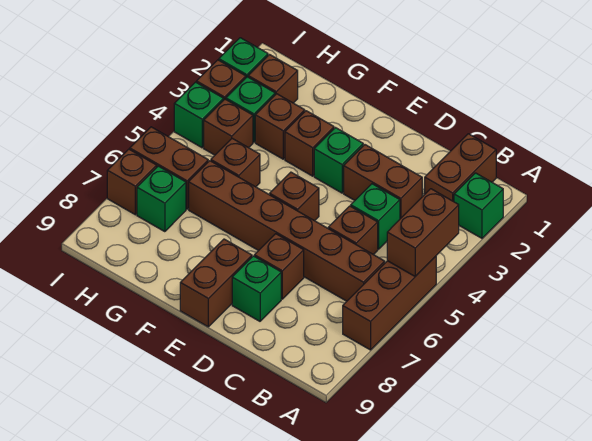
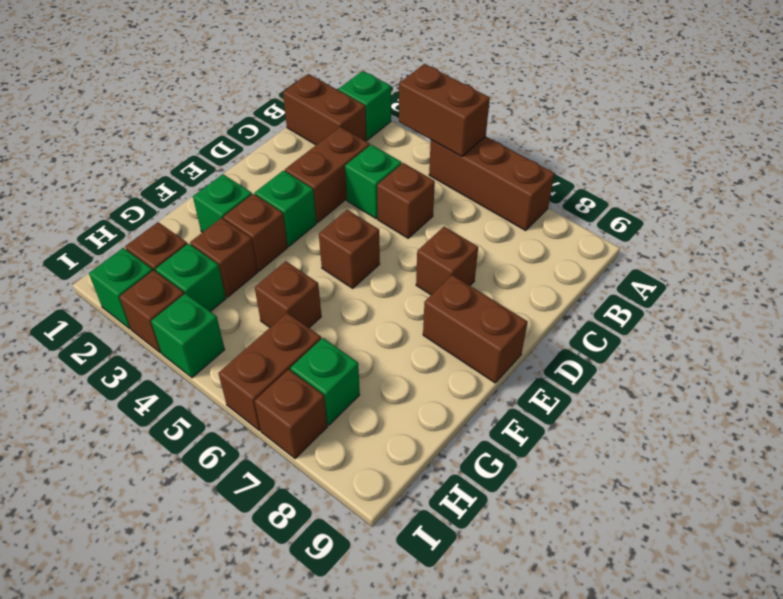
brown brick B6:G6 level 1 -> none
green brick D8 level 1 -> green brick F2 level 1
brown brick H4 level 1 -> none

